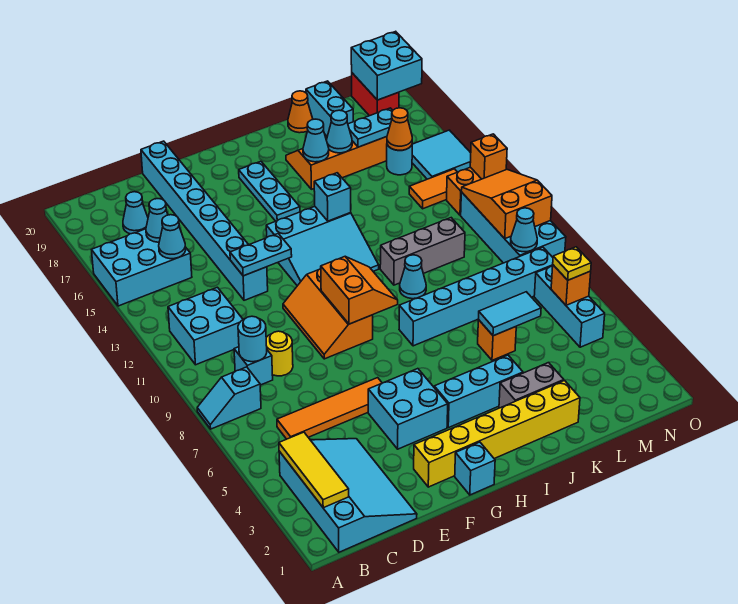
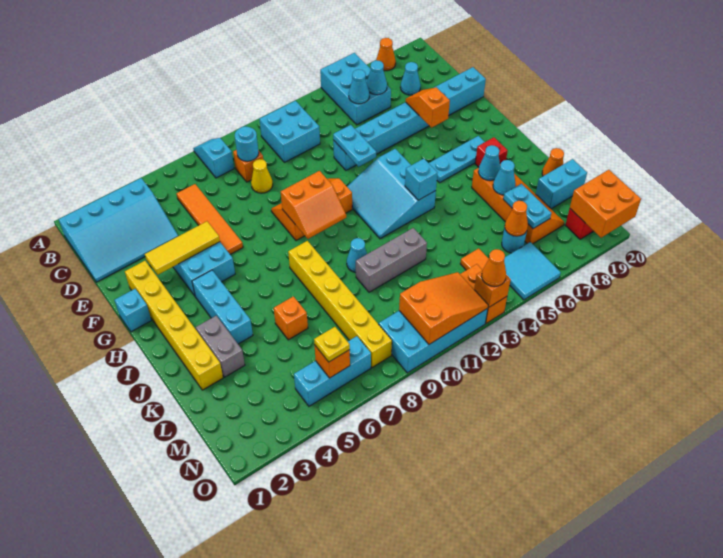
none -> orange cone A18 level 1
yellow tile B2:B4 level 2 -> yellow tile F3:F5 level 2
cyan brick C9 level 1 -> orange brick C9 level 1
yellow round brick D9 level 1 -> yellow cone D9 level 1
none -> orange slope E17:F17 level 2 top F
cyan brick I8:N8 level 1 -> yellow brick I8:N8 level 1
none -> red brick I18 level 1
grey brick J11:L11 level 1 -> grey brick K10:K12 level 1
cyan tile K6:L6 level 2 -> none
cyan cone N9 level 2 -> none
cyan brick N19:O20 level 2 -> orange brick N19:O20 level 2
none -> orange cone O13 level 3

